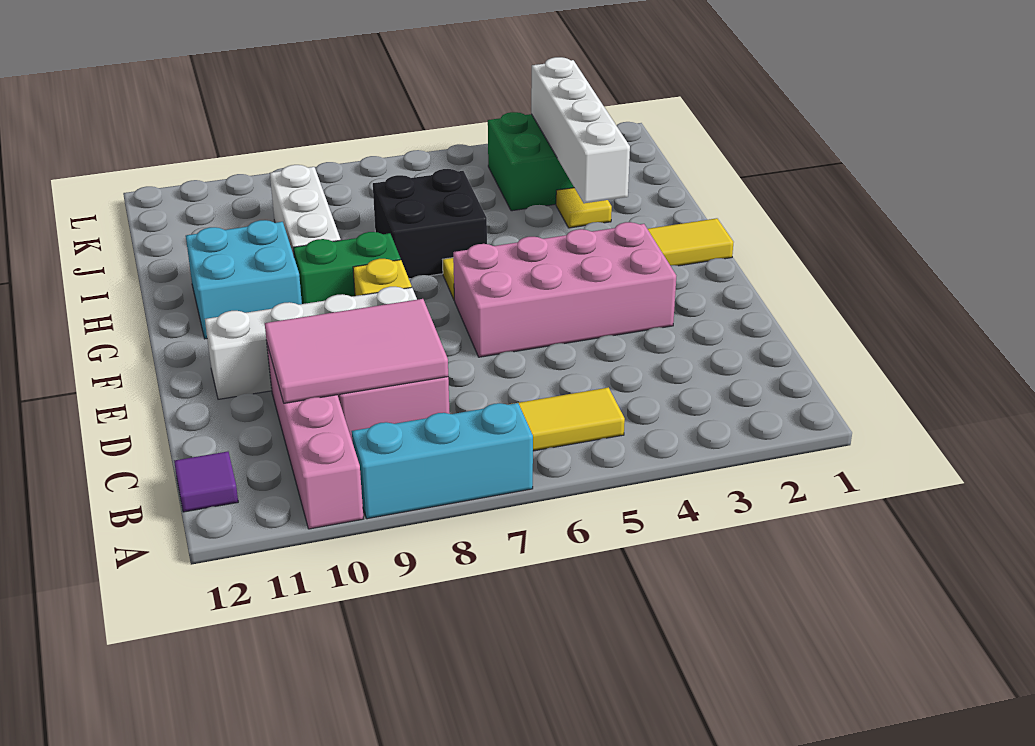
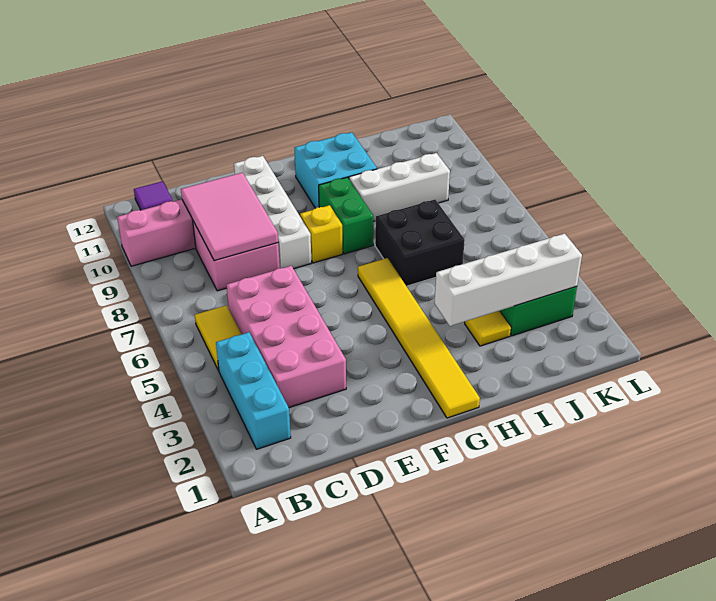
cyan brick A7:A9 level 1 -> cyan brick B2:B4 level 1
pink brick E3:F6 level 1 -> pink brick C3:D6 level 1

